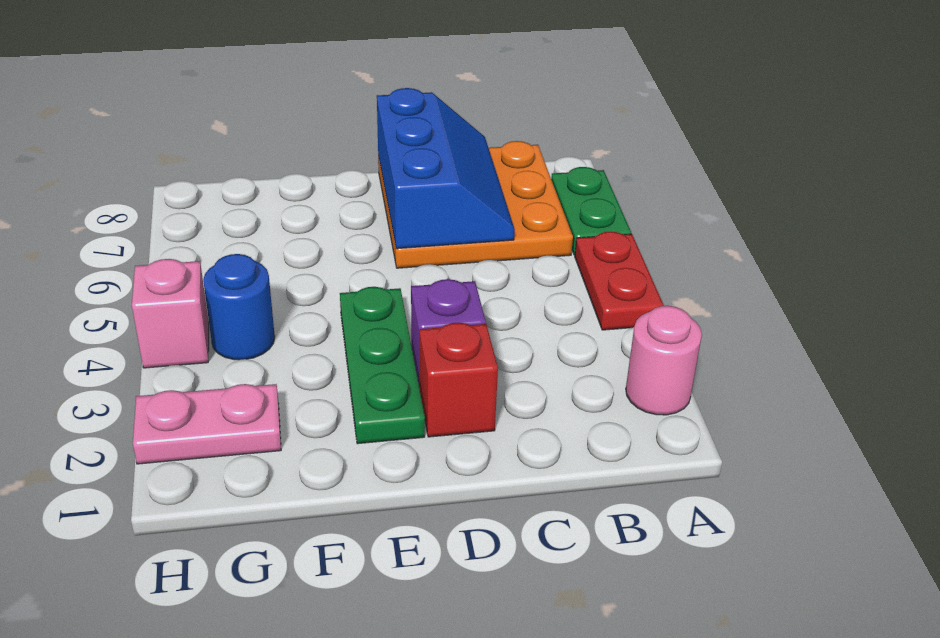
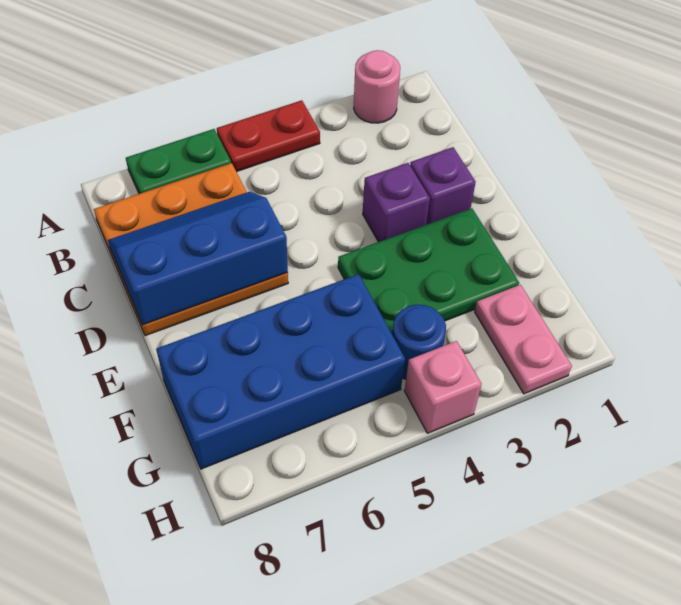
red brick D2 level 1 -> purple brick D2 level 1
green plate E2:E4 level 1 -> green plate E2:F4 level 1
none -> blue brick F5:G8 level 1

